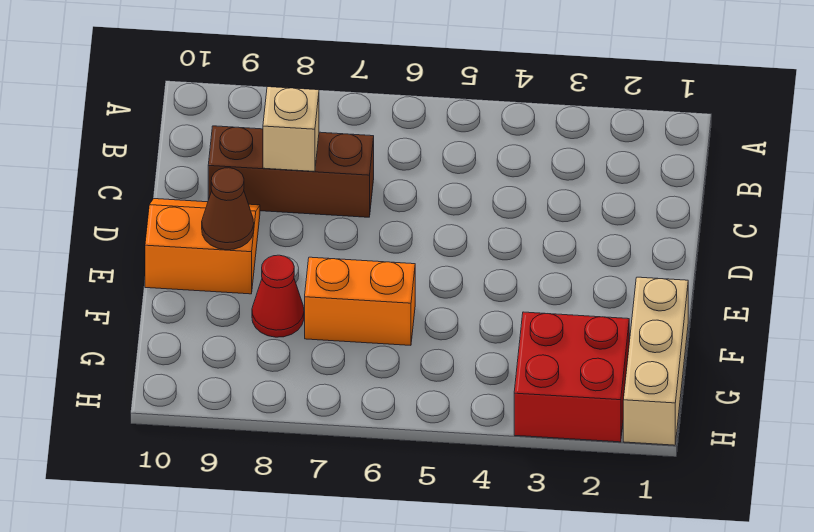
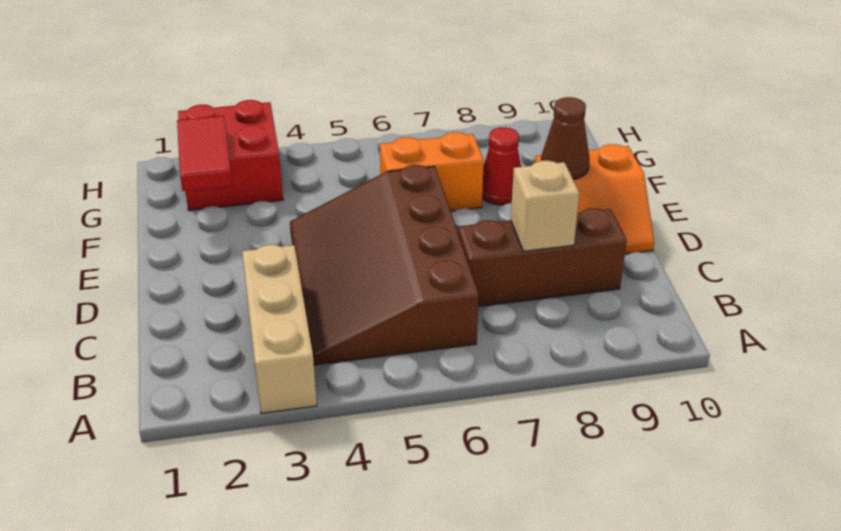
none -> brown slope B4:E6 level 1 top 6
tan brick F1:H1 level 1 -> tan brick A3:C3 level 1
none -> red tile F2:G2 level 2

